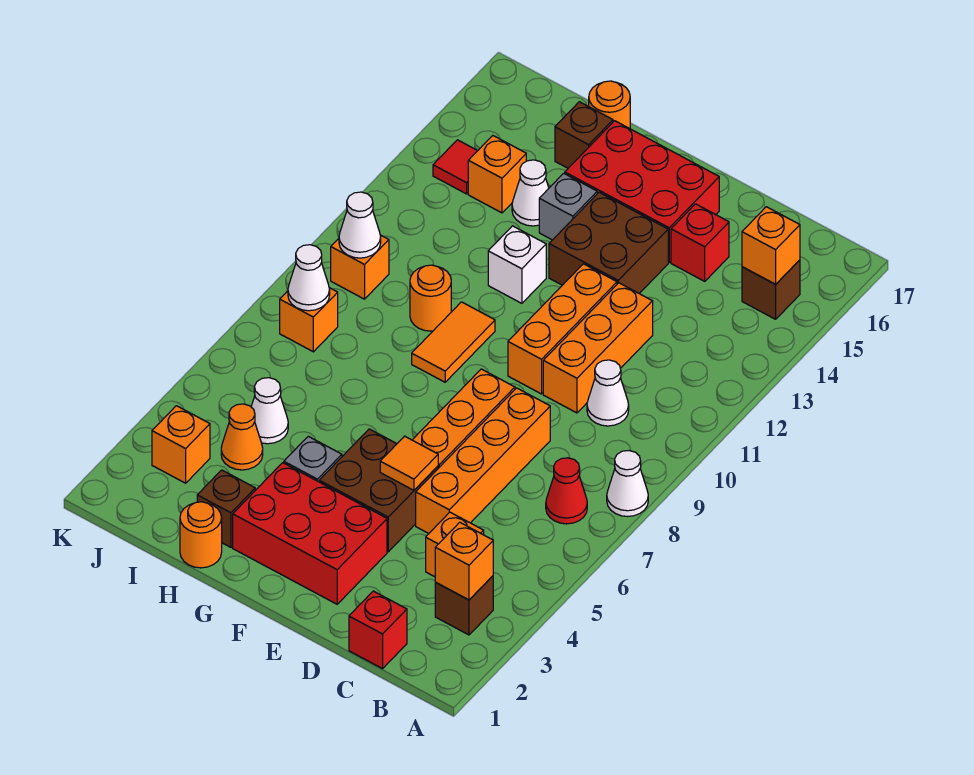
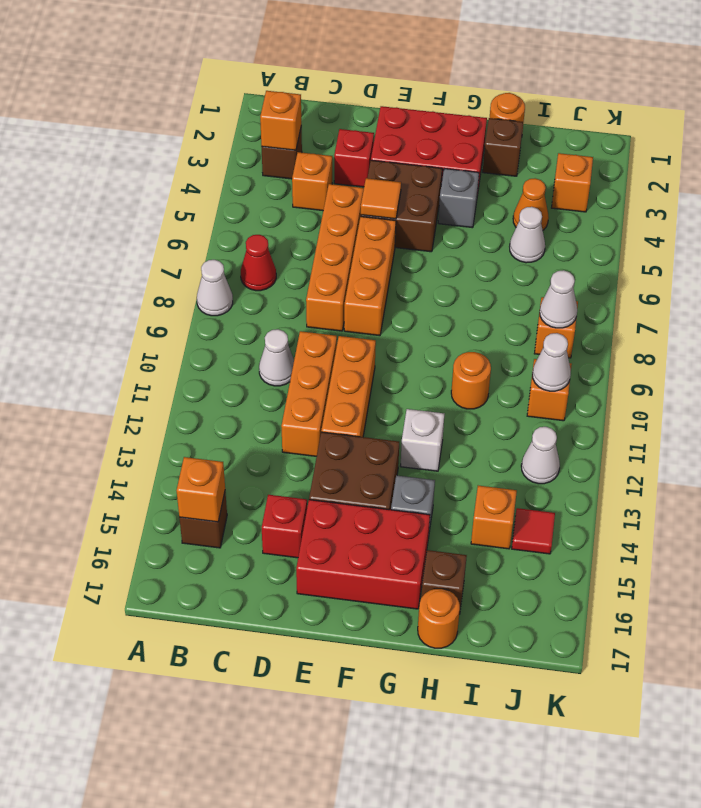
red brick C1 level 1 -> red brick D3 level 1
orange tile G9:G10 level 1 -> none
white cone H14 level 1 -> white cone J12 level 1

